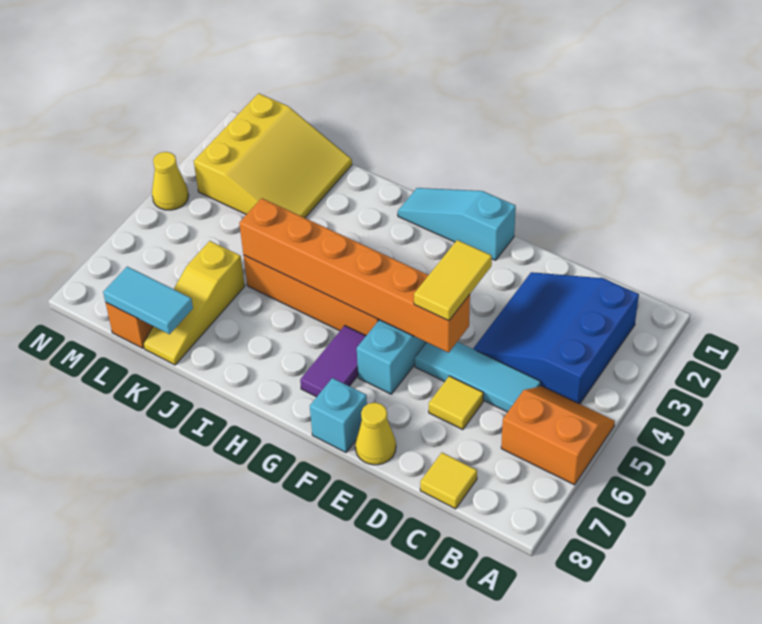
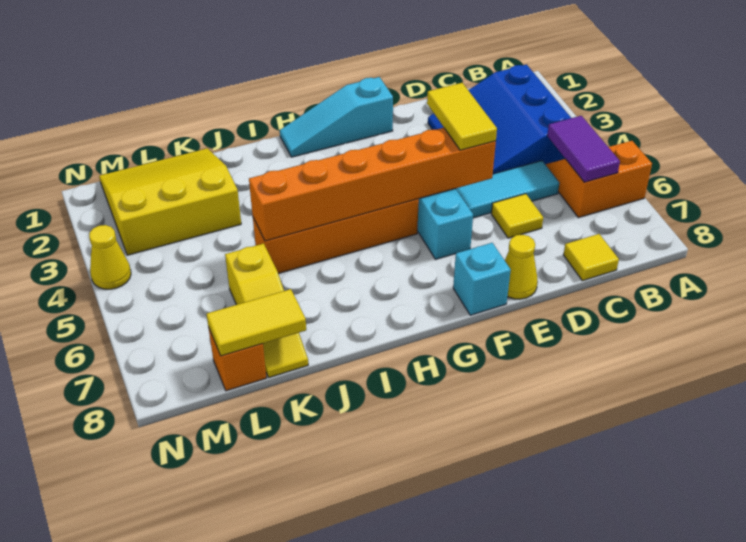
purple tile G6:G7 level 1 -> purple tile B5:B6 level 2
yellow slope K1:M3 level 1 top M -> yellow slope K1:M3 level 1 top 3
cyan tile K8:L8 level 2 -> yellow tile K8:L8 level 2

